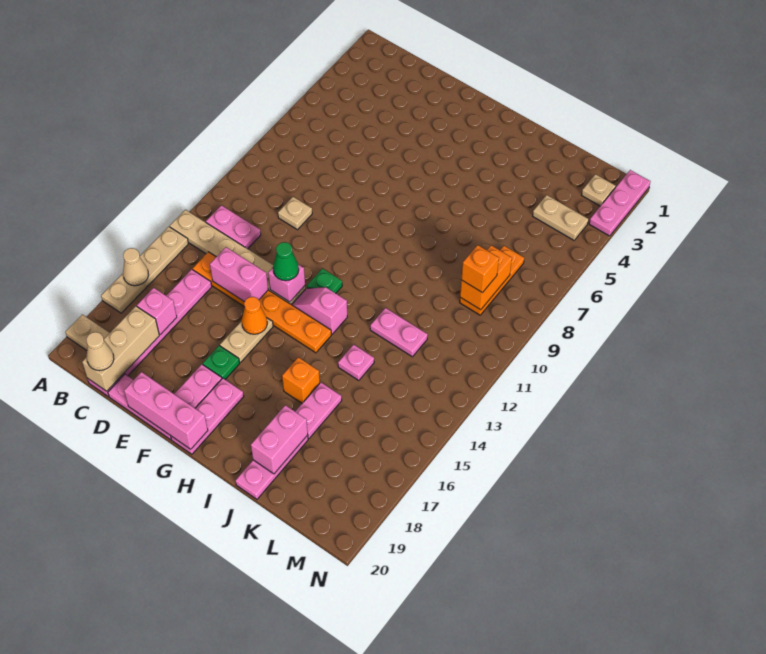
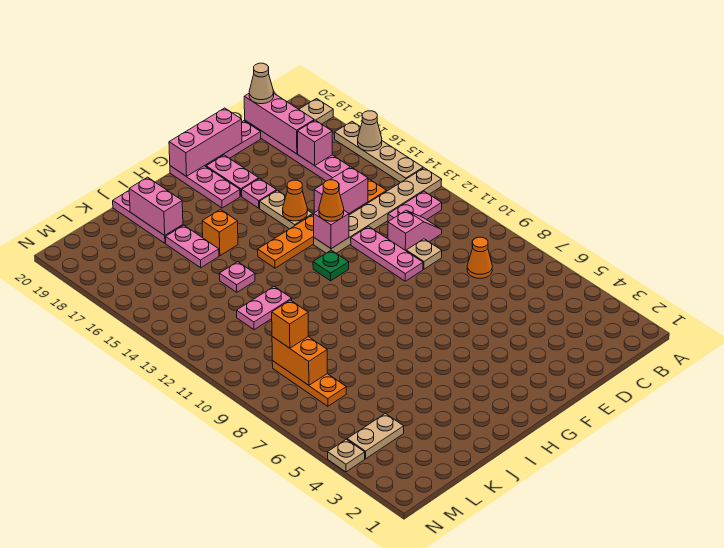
none -> orange cone C8 level 1
tan brick C18:C20 level 2 -> pink brick C18:C20 level 2
green cone F13 level 3 -> orange cone F13 level 3
green plate F17 level 1 -> pink plate F17 level 1
pink slope G13:H13 level 1 top H -> pink slope C11:D11 level 1 top D
tan plate M2 level 1 -> tan plate N4 level 1
pink plate N1:N3 level 1 -> pink plate E10:E12 level 1

